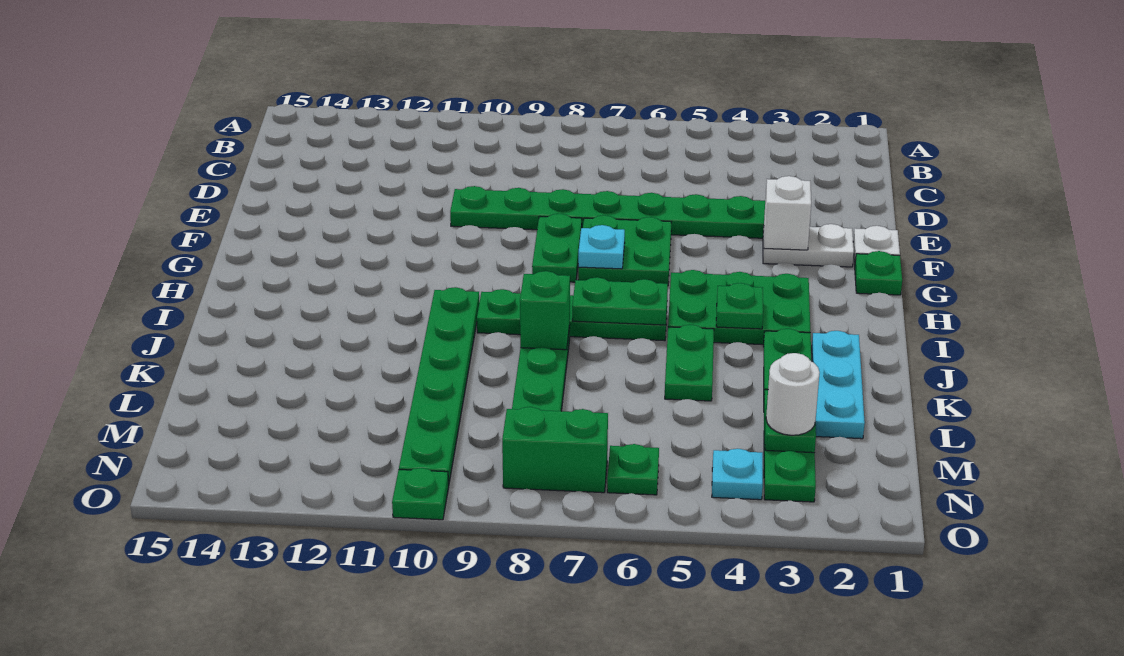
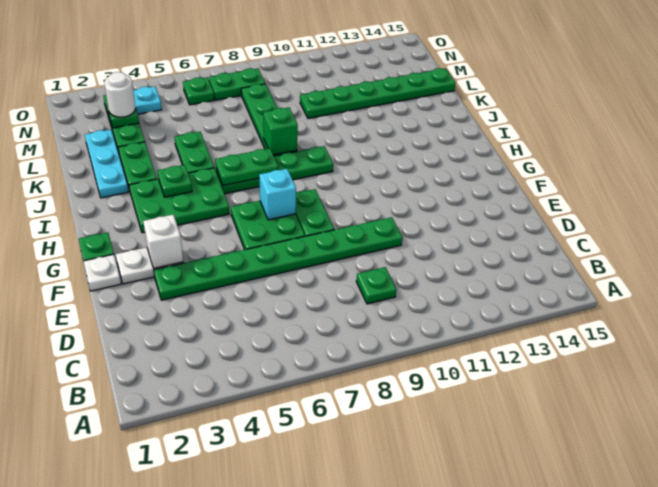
cyan plate G7 level 2 -> cyan brick G7 level 2
green plate I10:N10 level 1 -> green plate L10:L15 level 1
green brick N7:N8 level 1 -> green plate N7:N8 level 1
green plate O10 level 1 -> green plate C9 level 1

